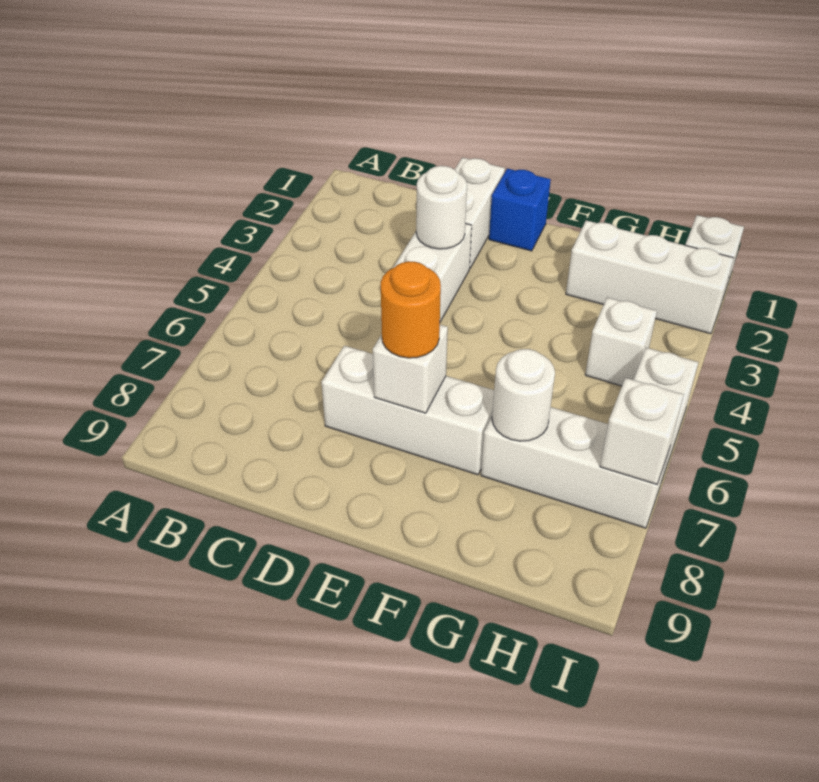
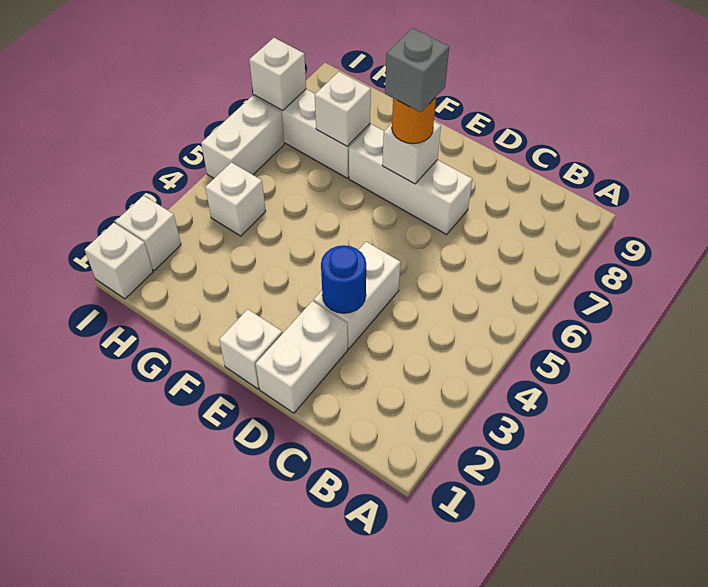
white round brick D3 level 2 -> blue round brick D3 level 2
blue brick E1 level 1 -> white brick E1 level 1
none -> grey brick E7 level 4
white brick G2:I2 level 1 -> white brick I2 level 1
white round brick G7 level 2 -> white brick G7 level 2

